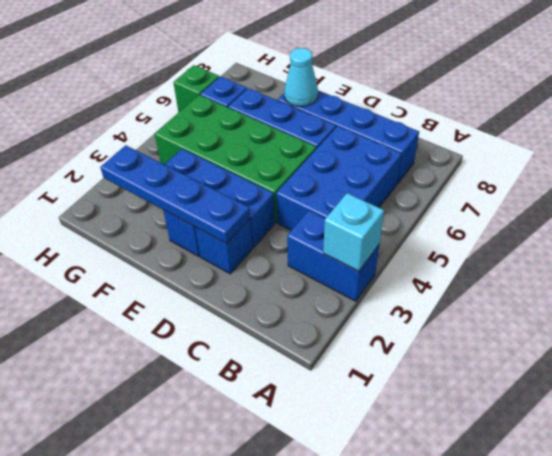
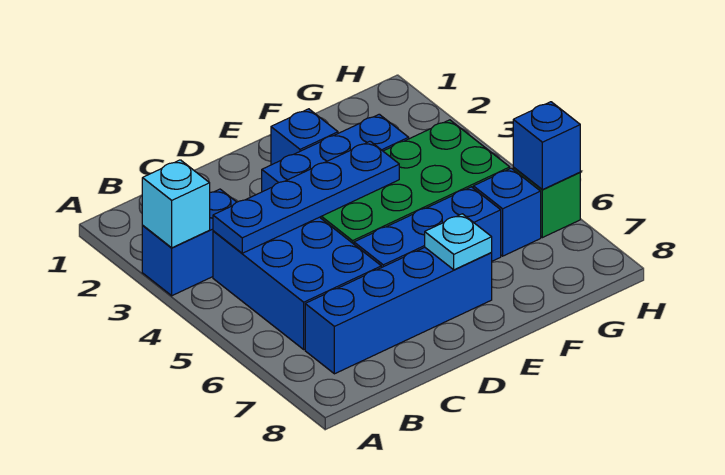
blue brick D2 level 1 -> blue brick H6 level 2
blue plate D2:G2 level 2 -> blue plate B4:E4 level 2
cyan cone E7 level 2 -> cyan plate E7 level 2

